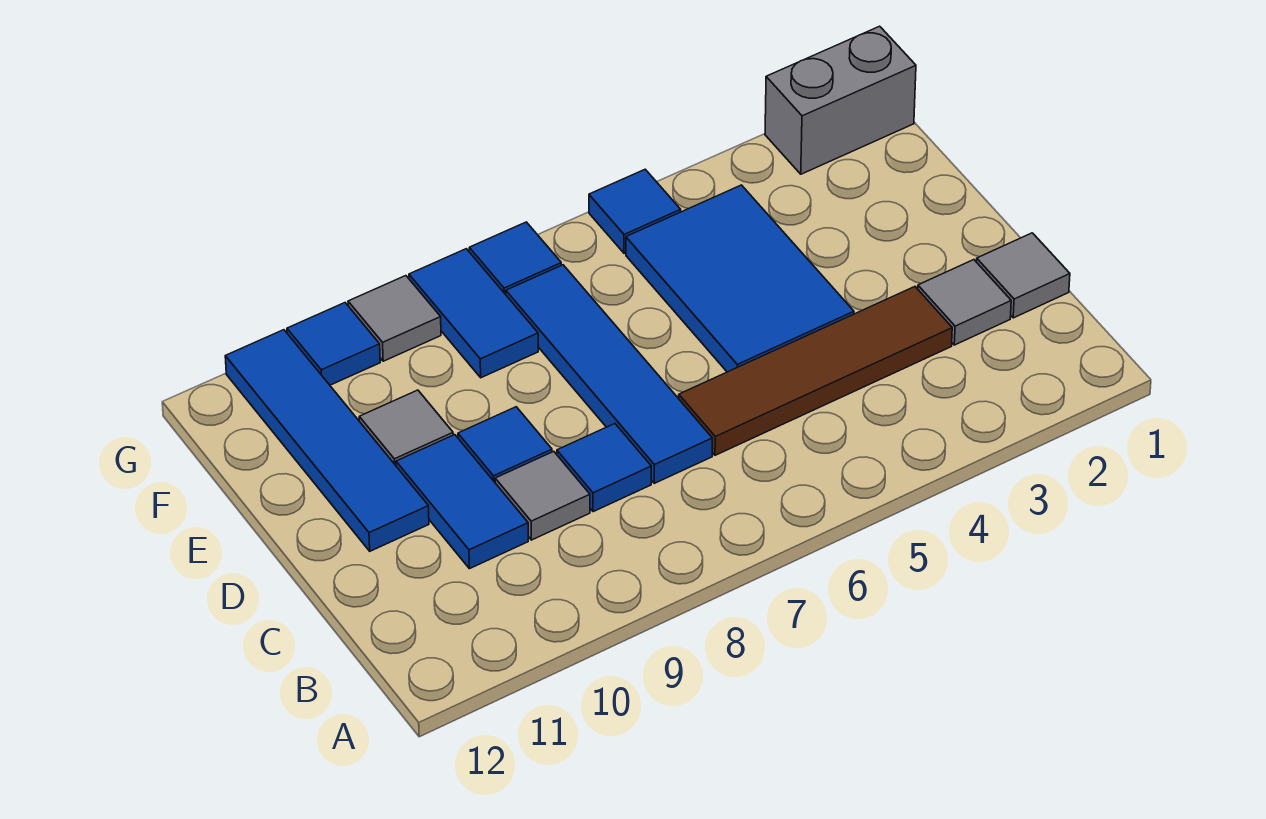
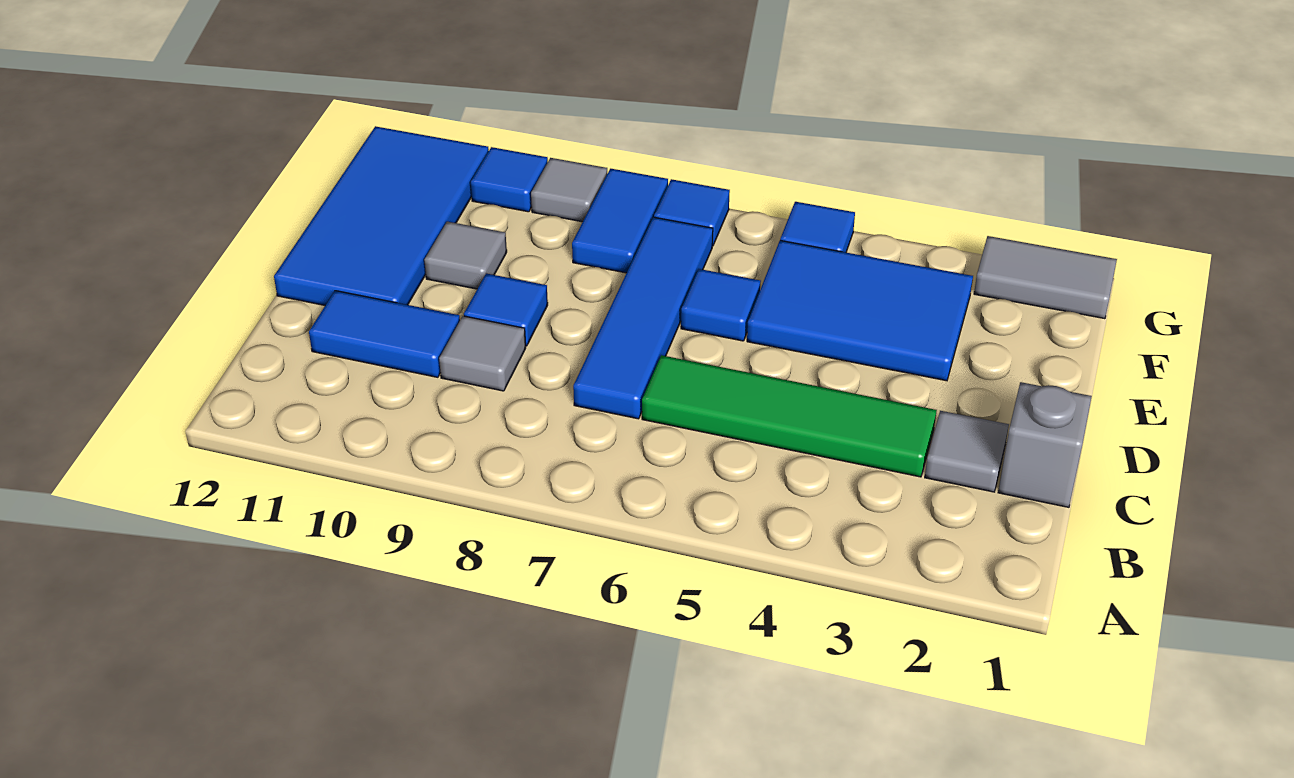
grey tile C1 level 1 -> grey brick C1 level 1
brown tile C3:C6 level 1 -> green tile C3:C6 level 1
blue tile C8 level 1 -> blue tile E6 level 1
blue tile C10:D10 level 1 -> blue tile C10:C11 level 1
blue tile D4:F5 level 1 -> blue tile E3:F5 level 1
blue tile D11:G11 level 1 -> blue tile D11:G12 level 1
grey brick G1:G2 level 1 -> grey tile G1:G2 level 1

